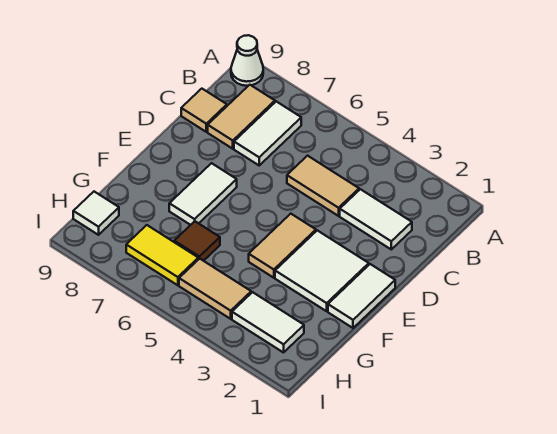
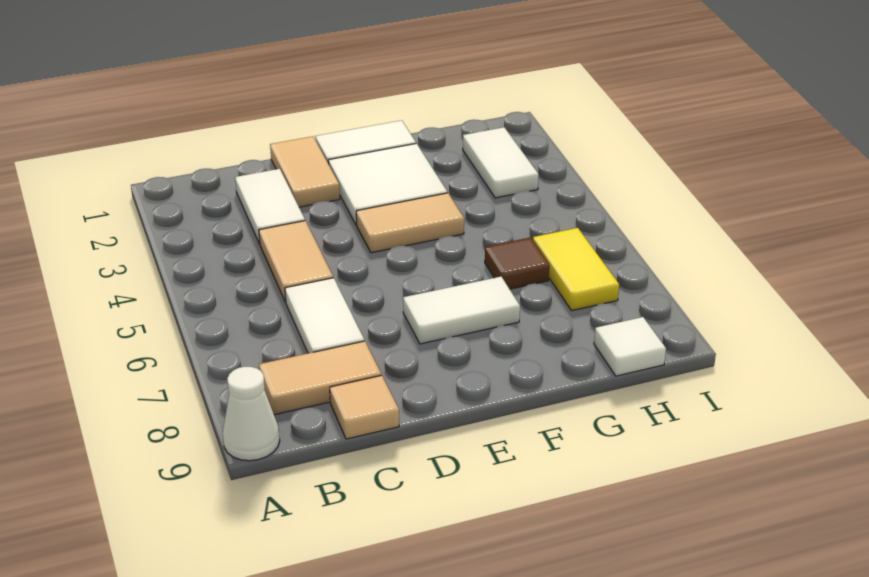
white tile B7:C7 level 1 -> white tile C6:C7 level 1
tan tile H4:H5 level 1 -> tan tile D1:D2 level 1

